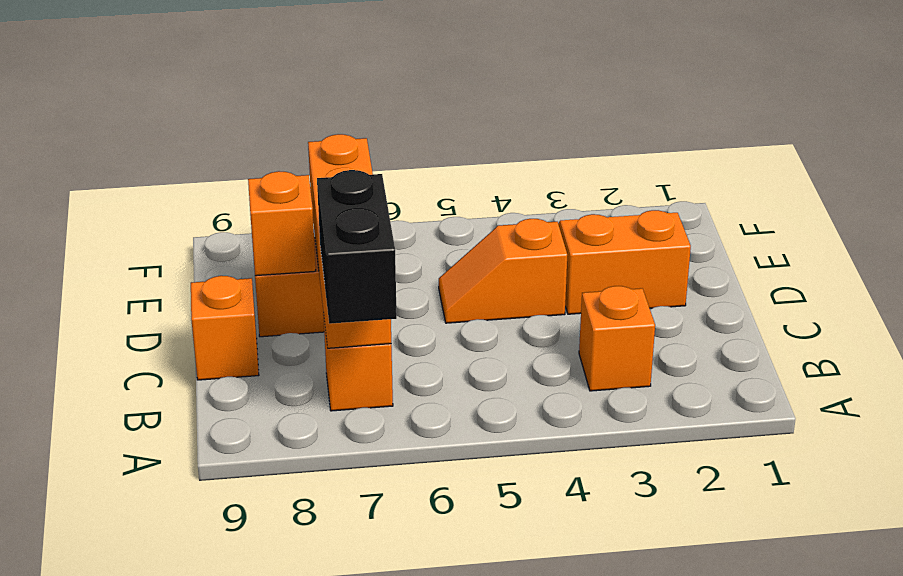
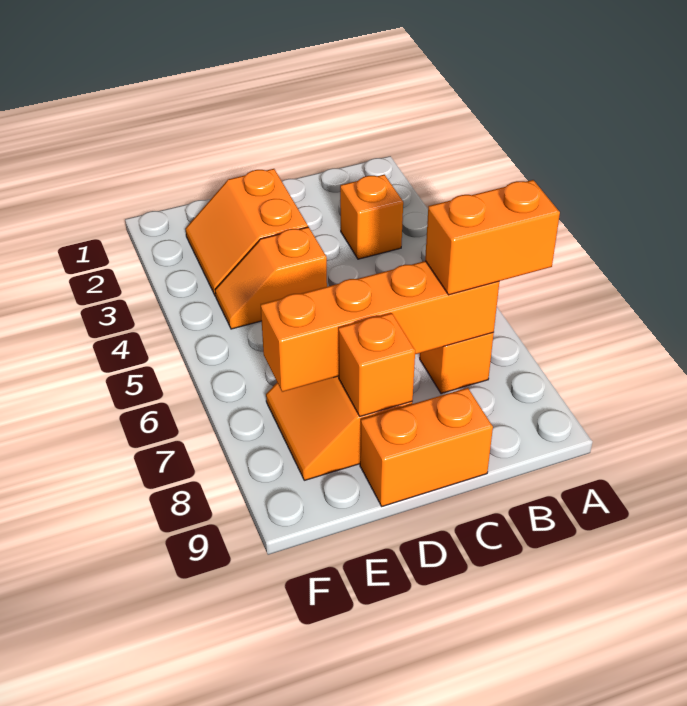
black brick A7:B7 level 3 -> orange brick A7:B7 level 3
orange brick C9 level 1 -> orange brick C9:D9 level 1
orange slope D4:D5 level 1 top 4 -> orange slope D4:E4 level 1 top D

